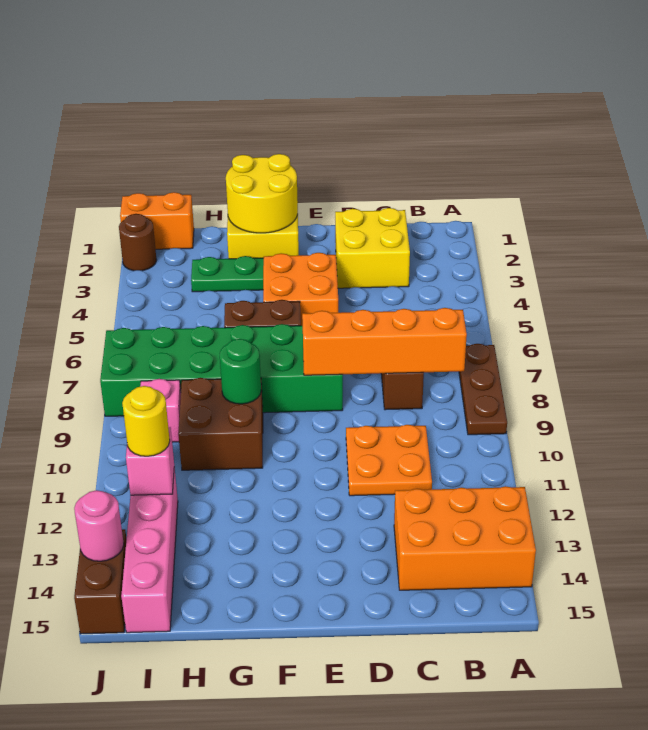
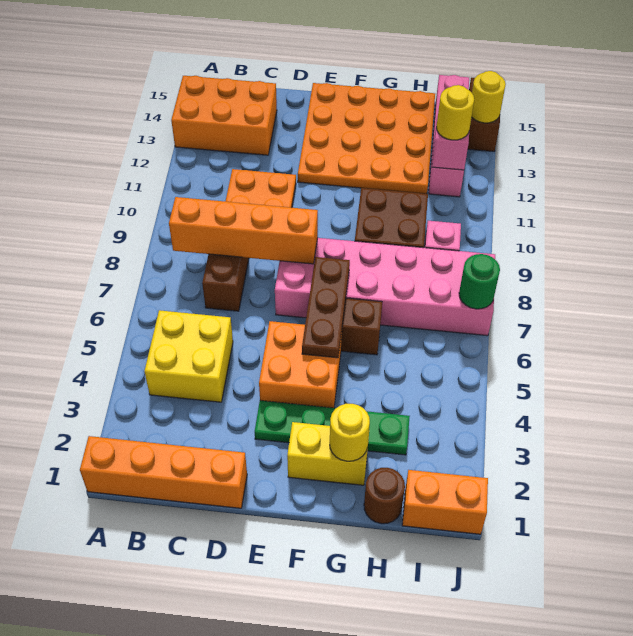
none -> orange brick A1:D1 level 1
brown plate A7:A9 level 1 -> brown plate F5:F7 level 2
yellow brick C2:D3 level 1 -> yellow brick B4:C5 level 1
green brick E7:J8 level 1 -> pink brick E7:J8 level 1
none -> orange plate E12:H15 level 1
yellow round brick F1:G2 level 2 -> yellow round brick G2 level 2
green round brick G9 level 2 -> green round brick J7 level 2
brown round brick J2 level 1 -> brown round brick H1 level 1
pink round brick J14 level 2 -> yellow round brick J14 level 2

